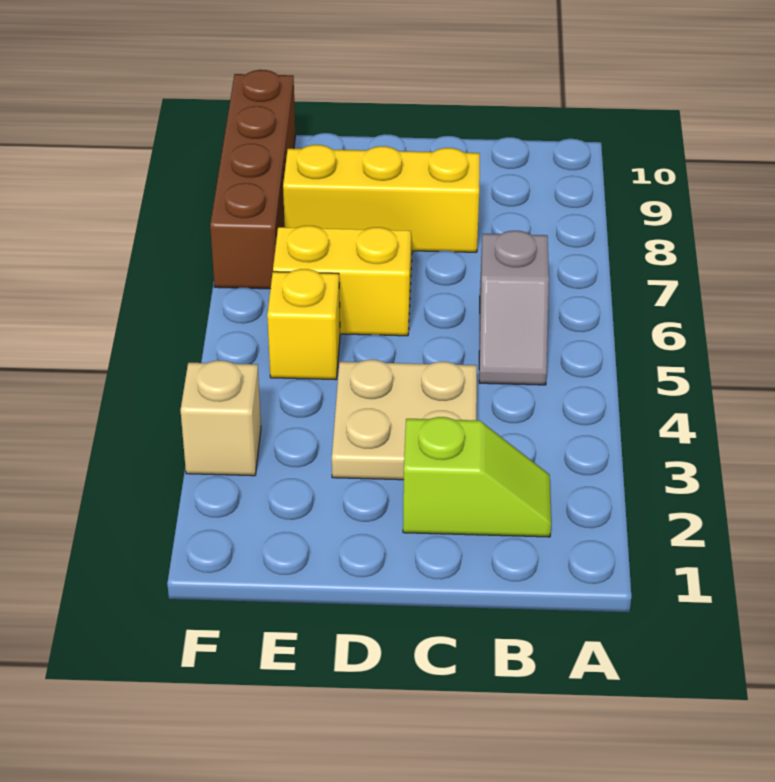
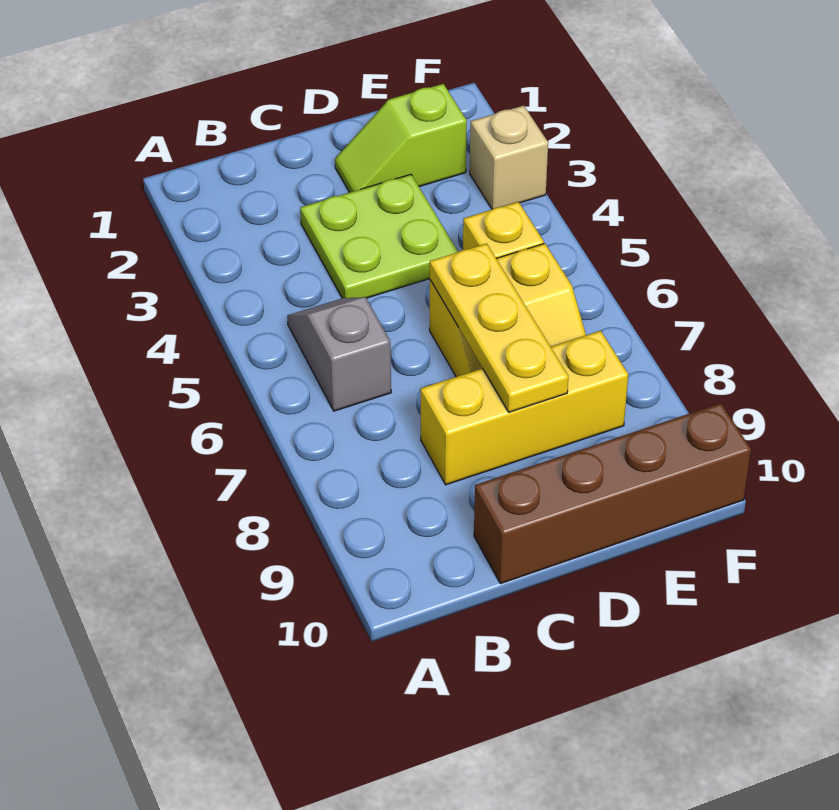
lime slope B2:C2 level 1 top C -> lime slope D2:E2 level 1 top E
tan plate C3:D4 level 1 -> lime plate C3:D4 level 1
none -> yellow plate D6:D8 level 2
brown brick F7:F10 level 1 -> brown brick C10:F10 level 1

